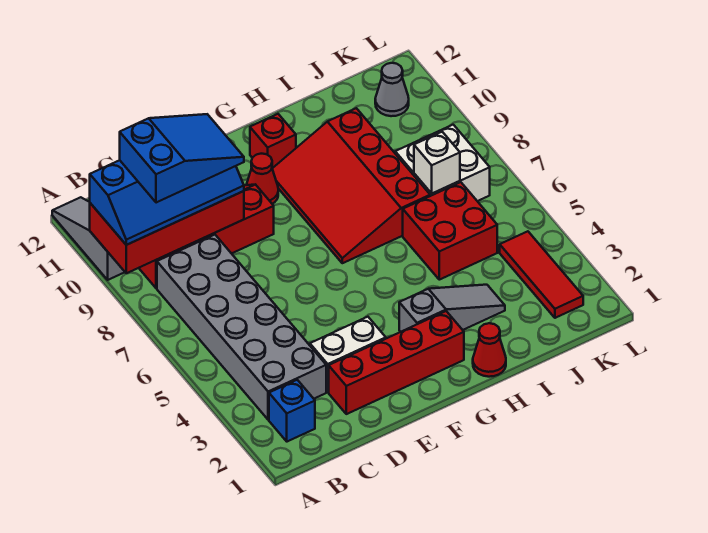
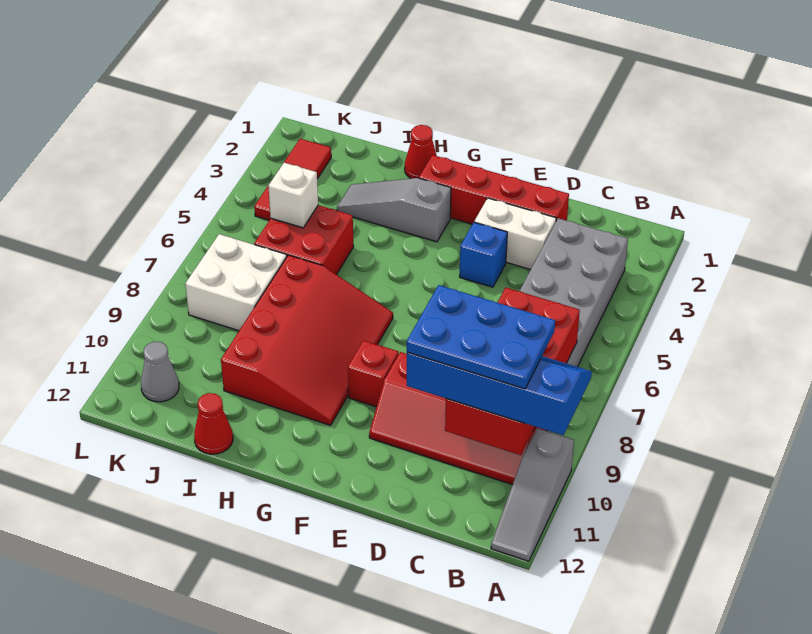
red brick A9:D10 level 2 -> red brick B7:C10 level 2
blue brick B2 level 1 -> blue brick E4 level 1
blue slope B9:D10 level 4 top B -> blue plate B9:D10 level 4
red cone F10 level 1 -> red cone I12 level 1
red brick G11 level 1 -> red brick F9 level 1
white brick J7 level 2 -> white brick J5 level 2

